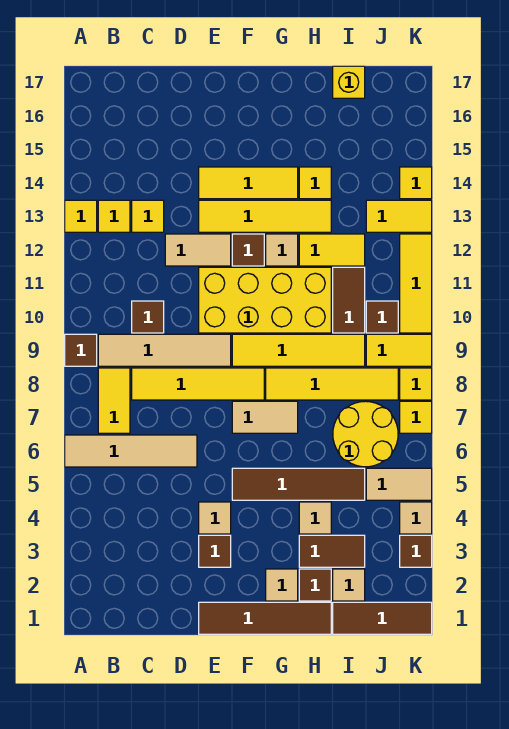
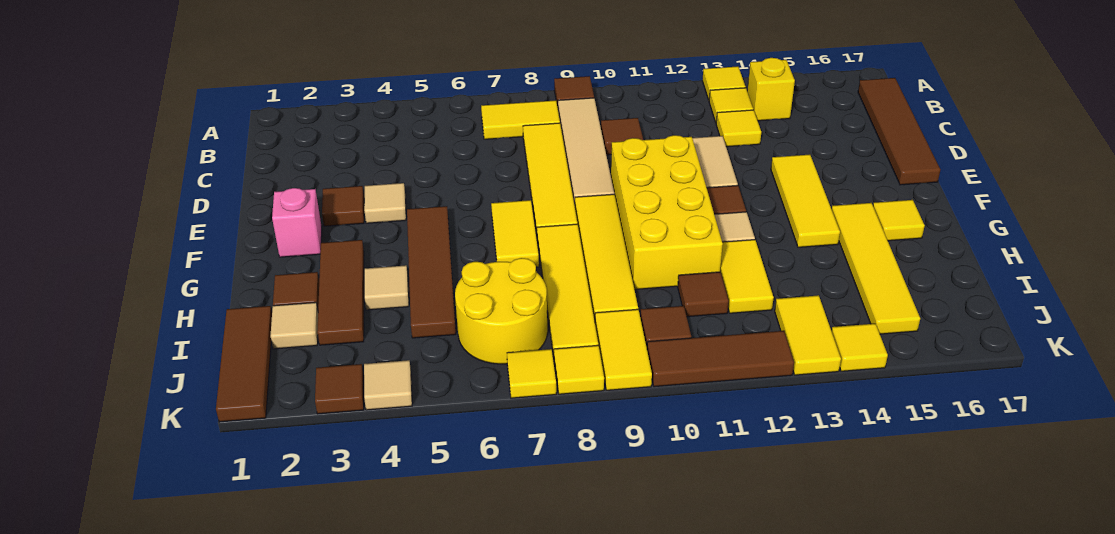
tan tile A6:D6 level 1 -> none
brown tile E1:H1 level 1 -> brown tile B17:E17 level 1
yellow tile E13:H13 level 1 -> yellow tile G15:J15 level 1
none -> pink brick F2 level 1
tan tile F7:G7 level 1 -> yellow tile F7:G7 level 1
tan tile G2 level 1 -> none
brown tile H3:I3 level 1 -> brown tile G3:I3 level 1
yellow tile H14 level 1 -> yellow tile G16 level 1
brown tile I10:I11 level 1 -> brown tile I11 level 1
yellow brick I17 level 1 -> yellow brick B14 level 1
tan tile J5:K5 level 1 -> none
yellow tile K10:K12 level 1 -> brown tile K10:K12 level 1

